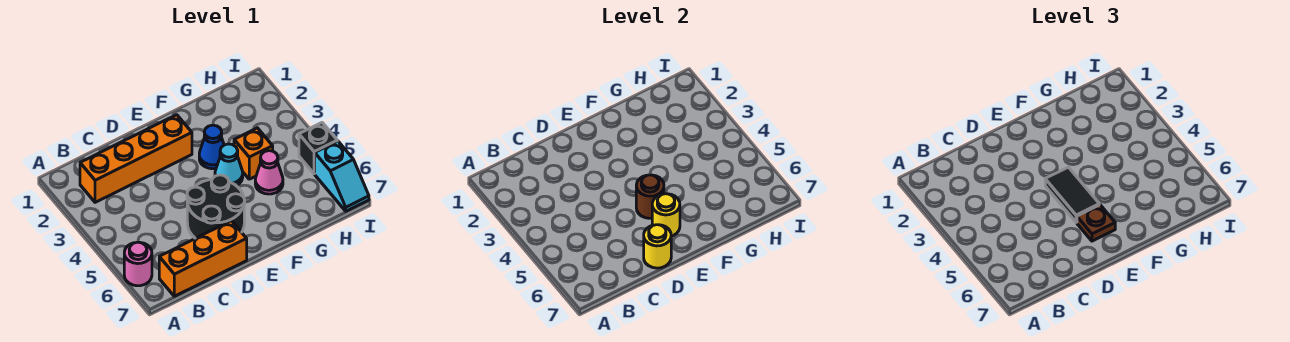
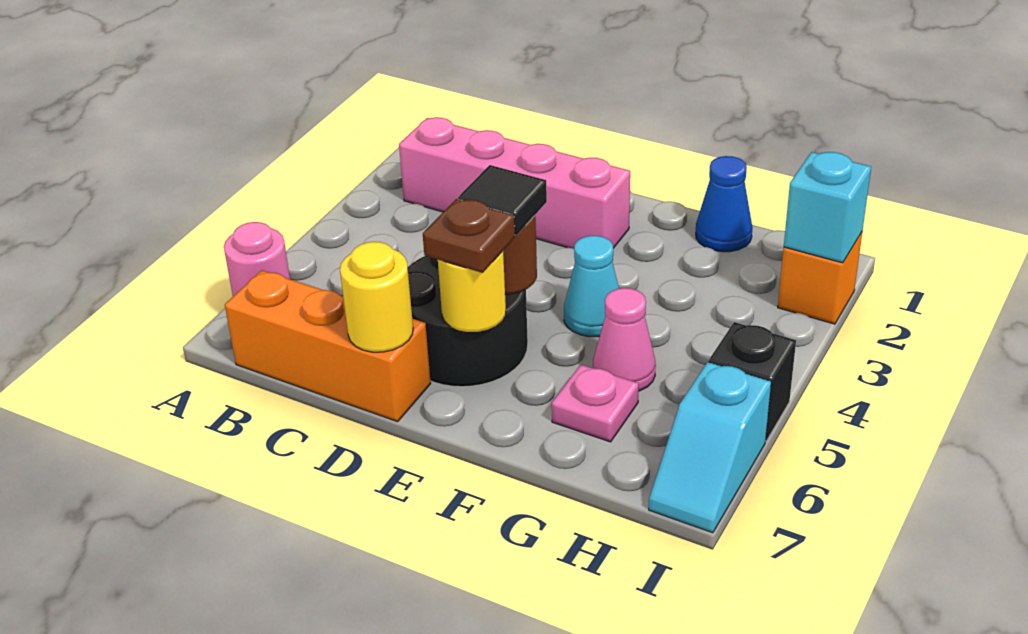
orange brick B2:E2 level 1 -> pink brick B2:E2 level 1
black tile E4:E5 level 3 -> black tile E5 level 3
blue cone F3 level 1 -> blue cone G1 level 1
orange brick G4 level 1 -> orange brick I2 level 1
none -> pink plate G6 level 1
none -> cyan brick I2 level 2

